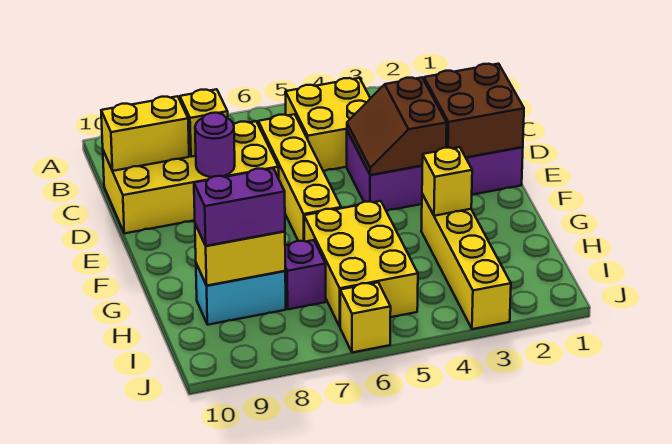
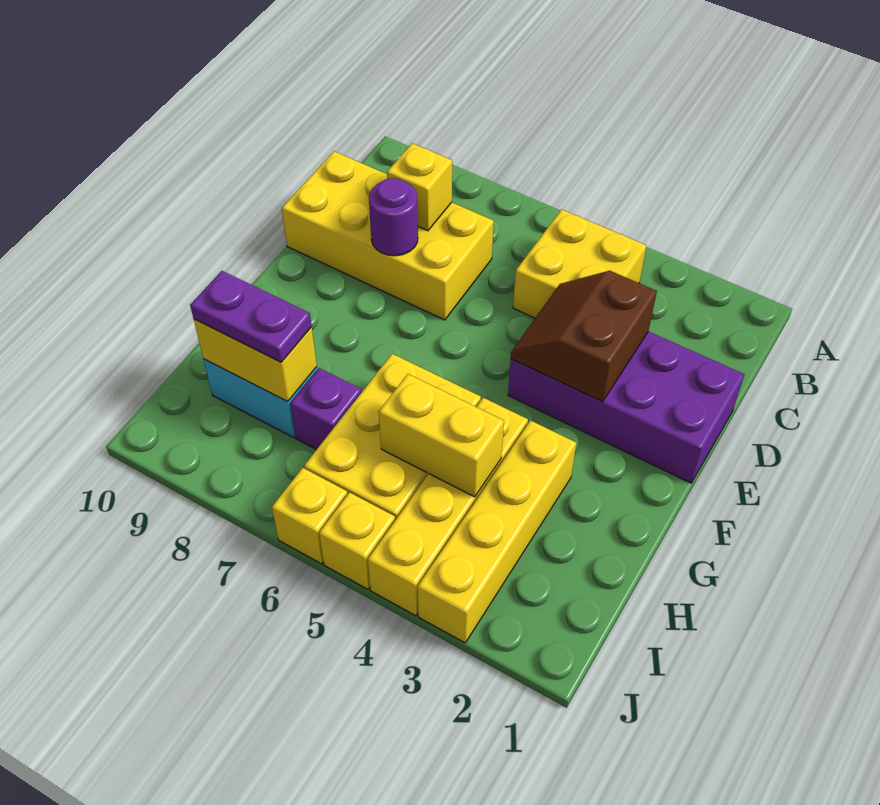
yellow brick C6:F6 level 1 -> yellow brick G4:J4 level 1
yellow brick C9:C10 level 2 -> yellow brick H4:H5 level 2
brown brick D1:E2 level 2 -> none
yellow brick G3 level 2 -> yellow brick J5 level 1
purple brick H8:H9 level 3 -> purple plate H8:H9 level 3

